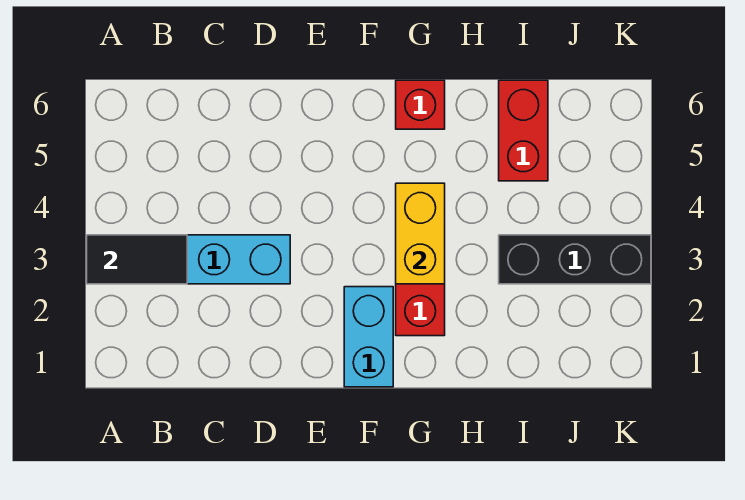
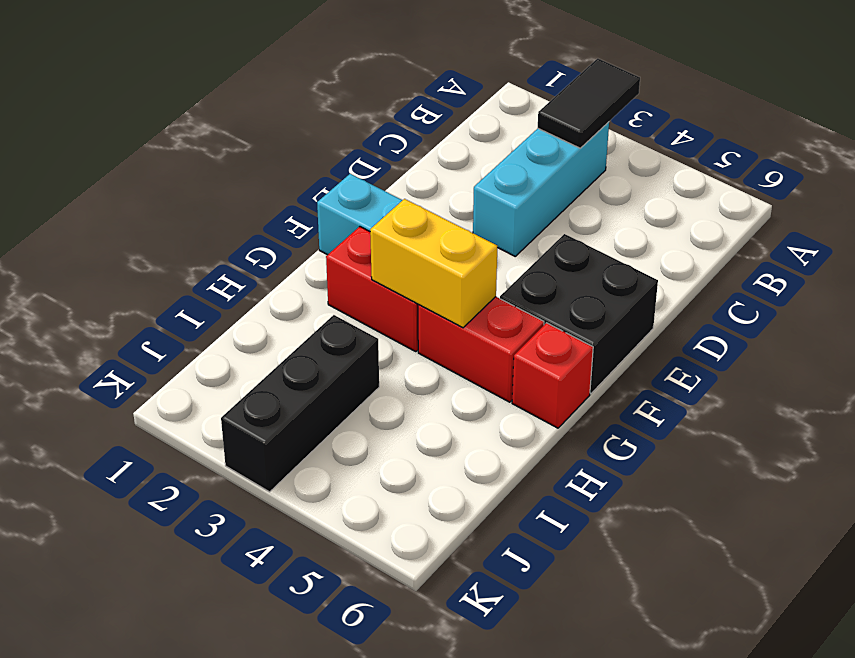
none -> black brick E5:F6 level 1
red brick I5:I6 level 1 -> red brick G4:G5 level 1

